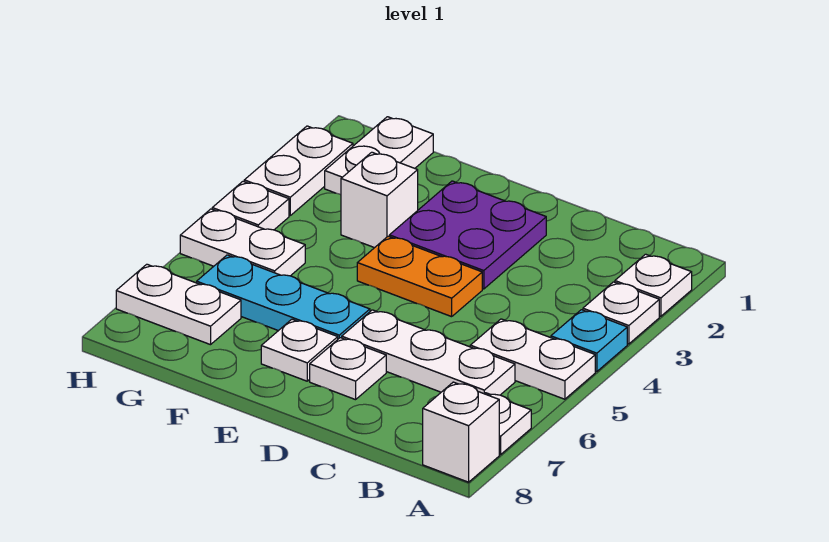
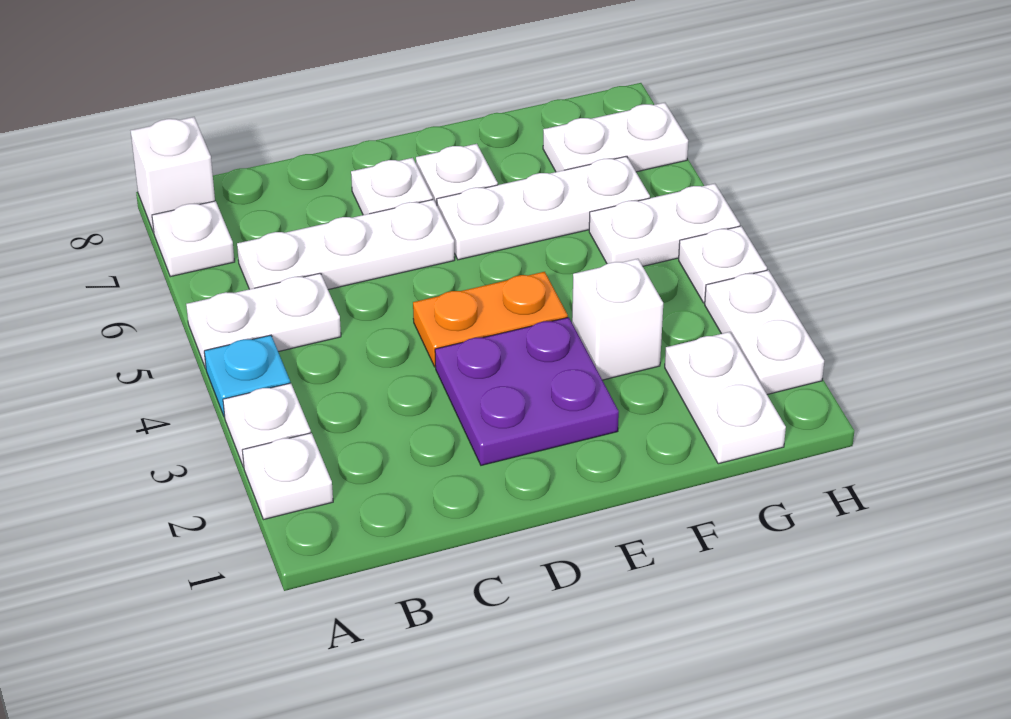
cyan plate E6:G6 level 1 -> white plate E6:G6 level 1

